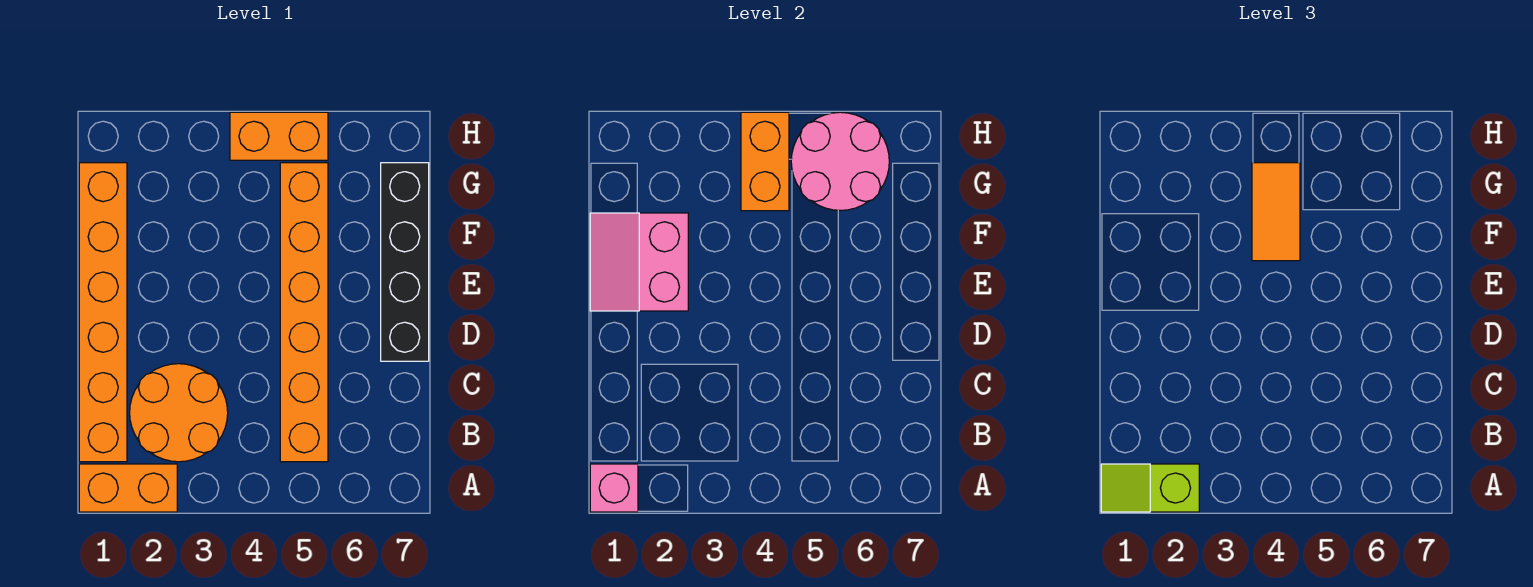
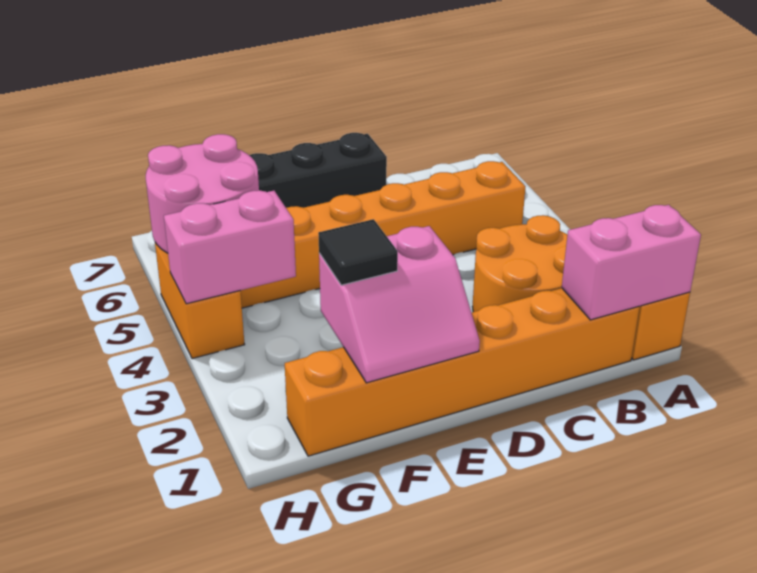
pink brick A1 level 2 -> pink brick A1:B1 level 2
lime slope A1:A2 level 3 top 2 -> none
none -> black tile F2 level 3
orange tile F4:G4 level 3 -> none
orange brick G4:H4 level 2 -> pink brick G4:H4 level 2

